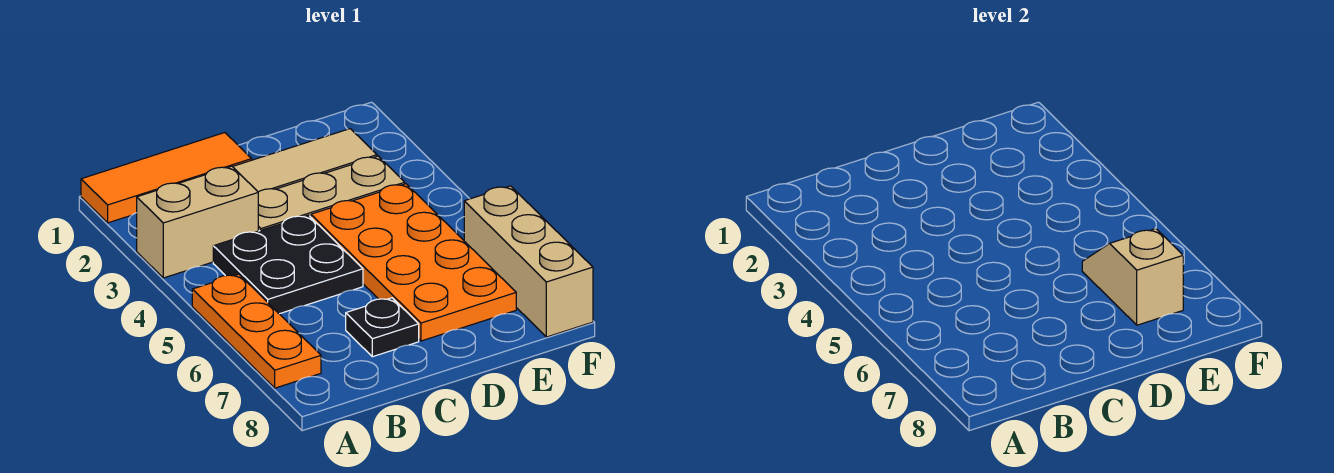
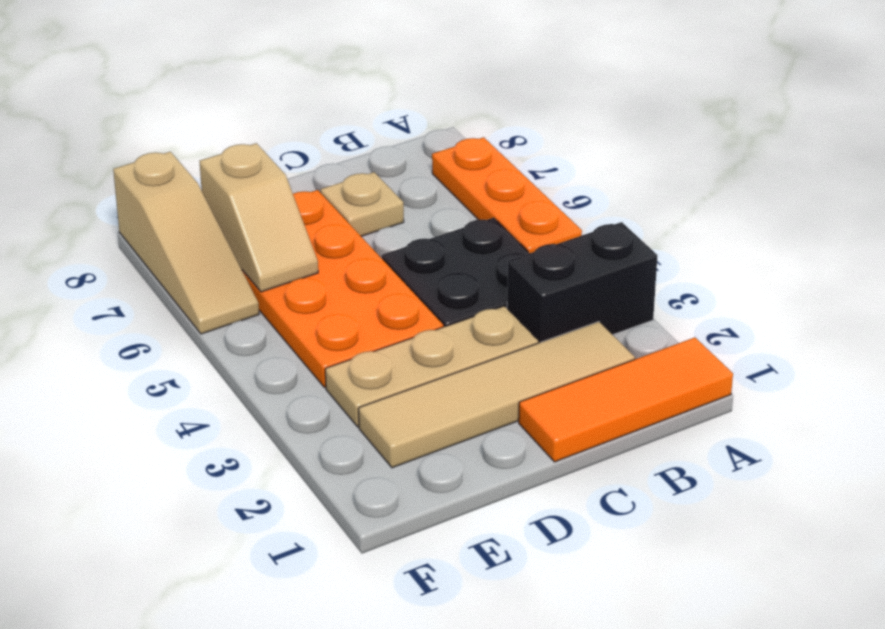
tan brick A3:B3 level 1 -> black brick A3:B3 level 1
black plate C7 level 1 -> tan plate C7 level 1
tan brick F6:F8 level 1 -> tan slope F6:F8 level 1 top 8

